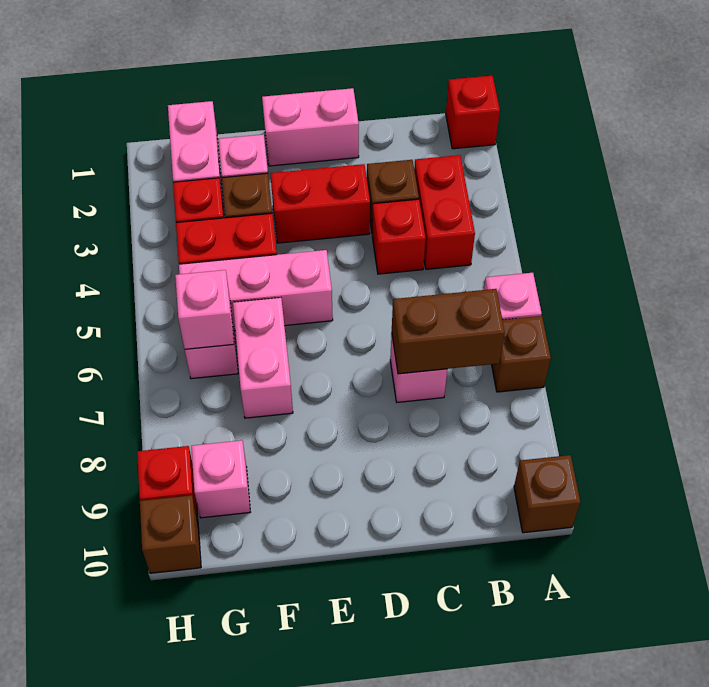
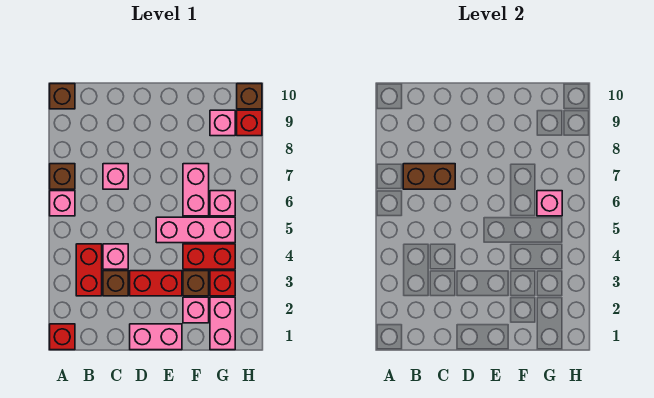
red brick C4 level 1 -> pink brick C4 level 1

